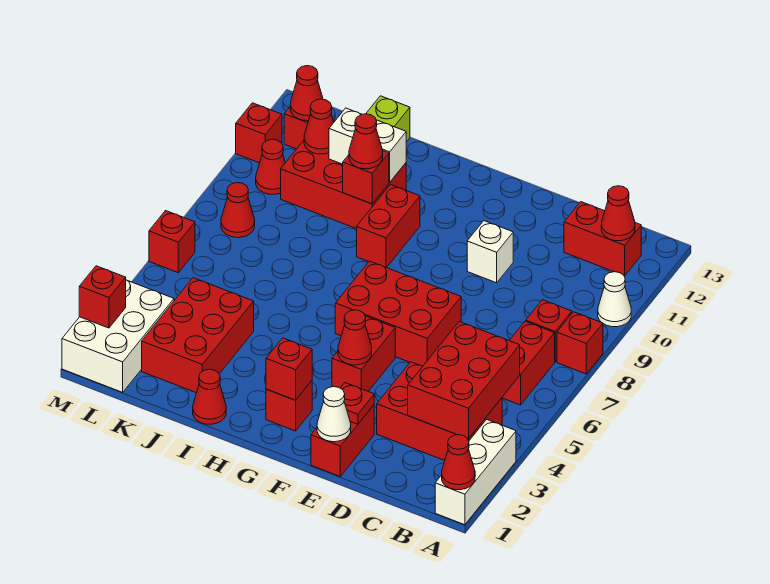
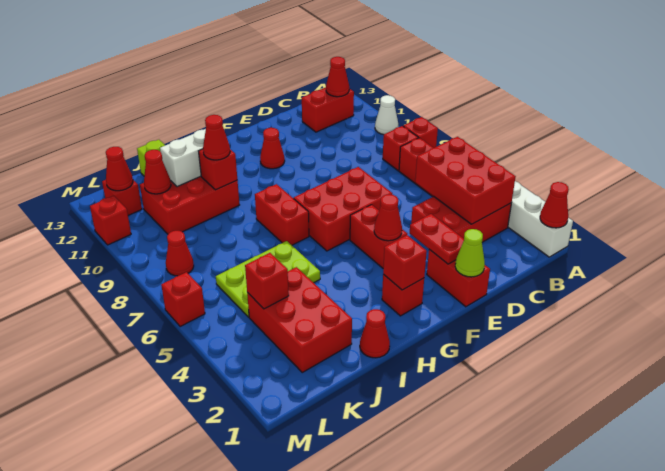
white cone E1 level 2 -> lime cone E1 level 2
red plate E2 level 2 -> red plate E2:E3 level 2
white brick E10 level 1 -> none
red brick H9:H10 level 1 -> red brick H7:H8 level 1
none -> lime plate I5:K6 level 1
white brick L1:M3 level 1 -> none
red cone L10 level 1 -> red cone F11 level 1
red brick M2 level 2 -> red brick K4 level 2

